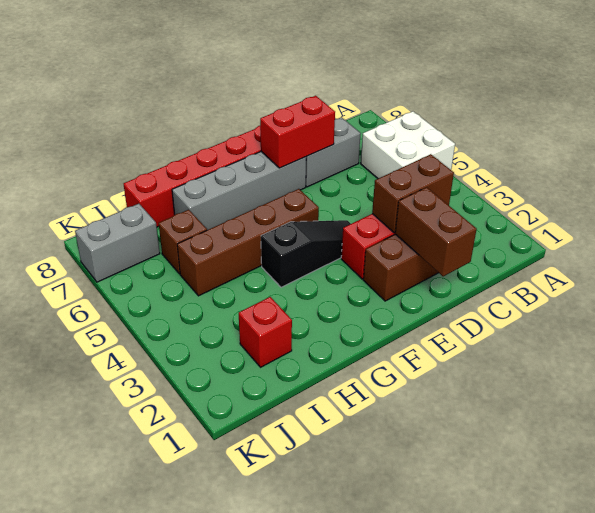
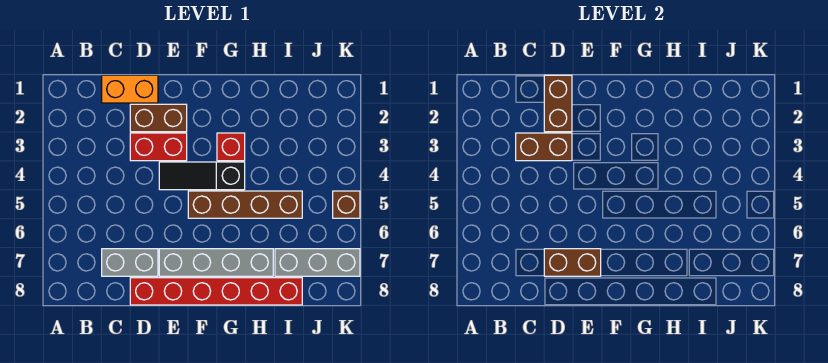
white brick A5:B6 level 1 -> none
none -> orange brick C1:D1 level 1
red brick D7:E7 level 2 -> brown brick D7:E7 level 2
red brick I2 level 1 -> red brick G3 level 1
brown brick I6 level 1 -> brown brick K5 level 1
grey brick J7:K7 level 1 -> grey brick I7:K7 level 1

